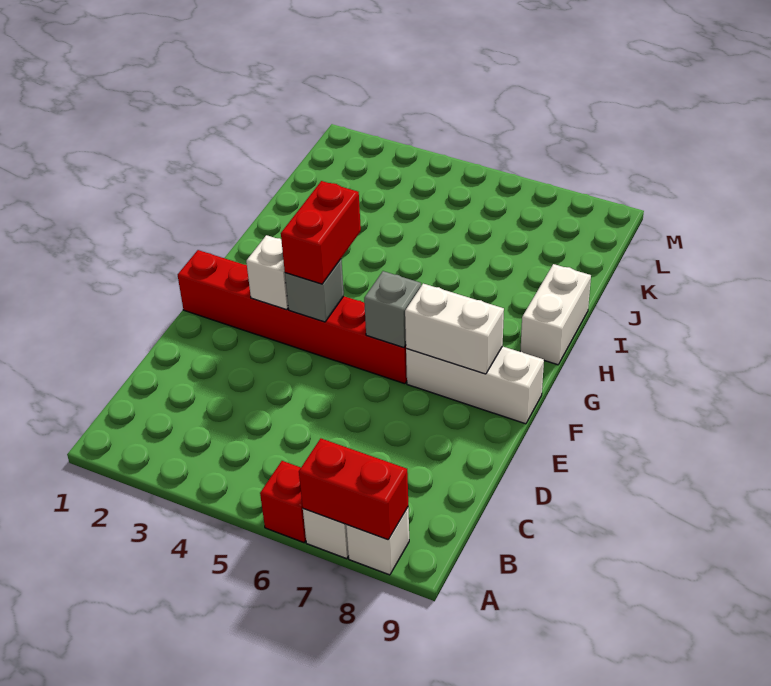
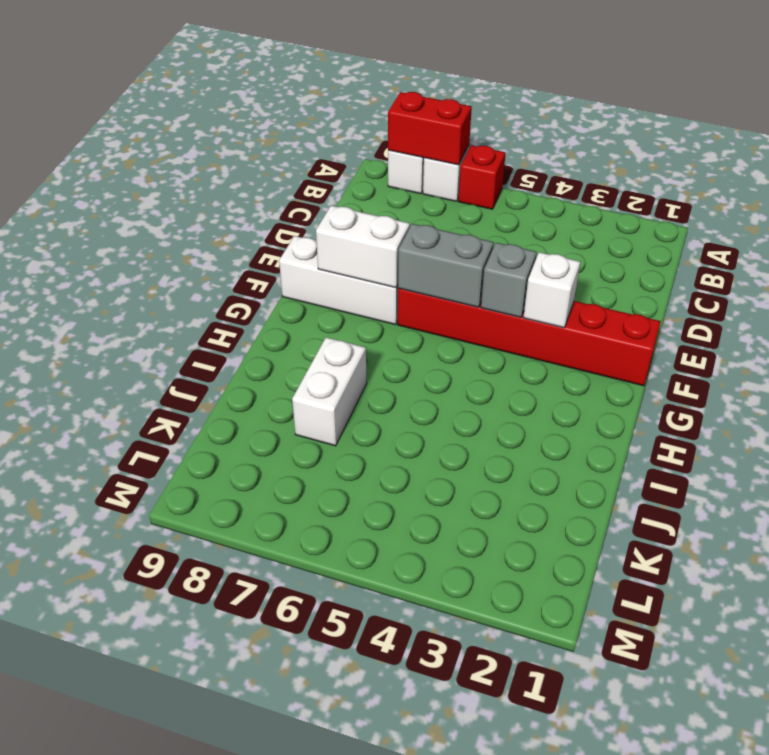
red brick F4:G4 level 3 -> none
grey brick F6 level 2 -> grey brick F5:F6 level 2
white brick H9:I9 level 1 -> white brick I7:J7 level 1

